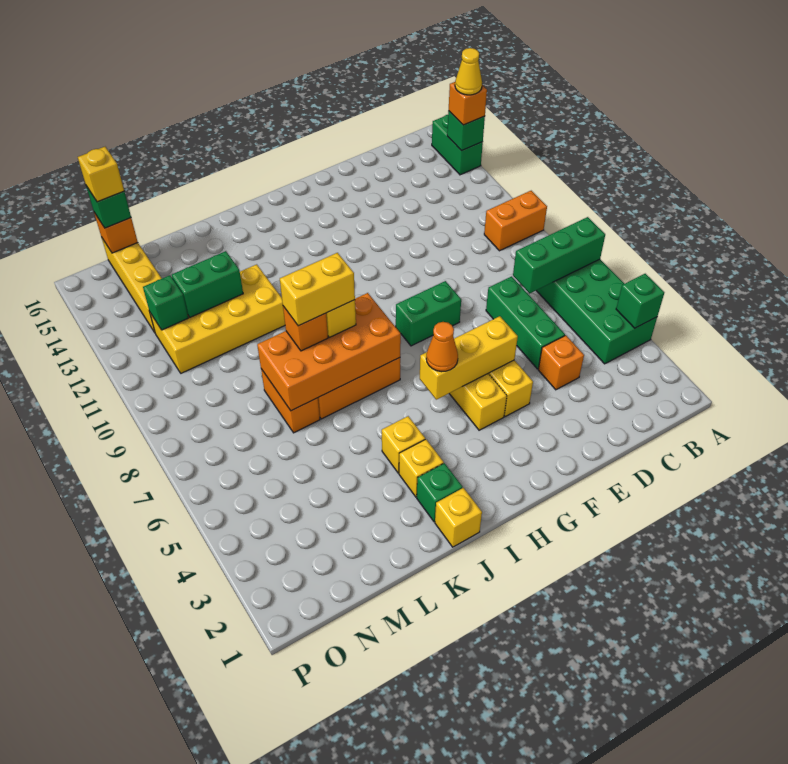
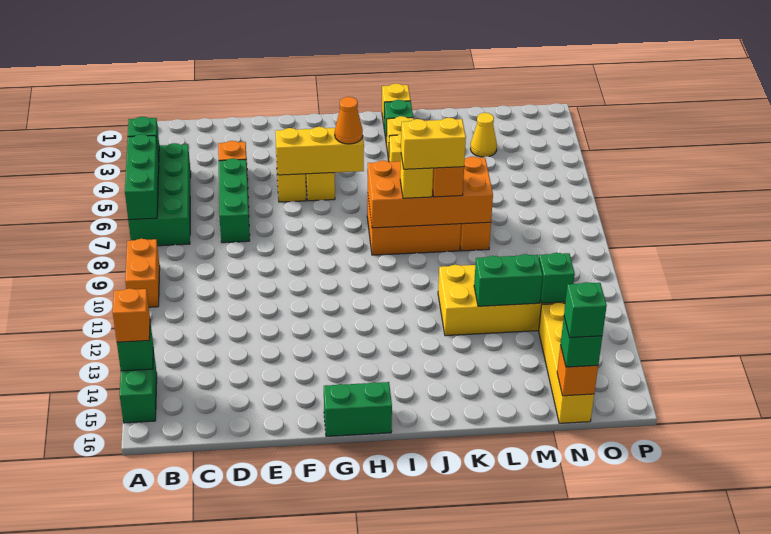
green brick A7:C7 level 2 -> green brick A5:A7 level 2
orange brick A10:B10 level 1 -> orange brick A9:A10 level 1
yellow cone A14 level 4 -> yellow cone M3 level 1
green brick F8:G8 level 1 -> green brick G16:H16 level 1
yellow brick N16 level 4 -> green brick N16 level 4

